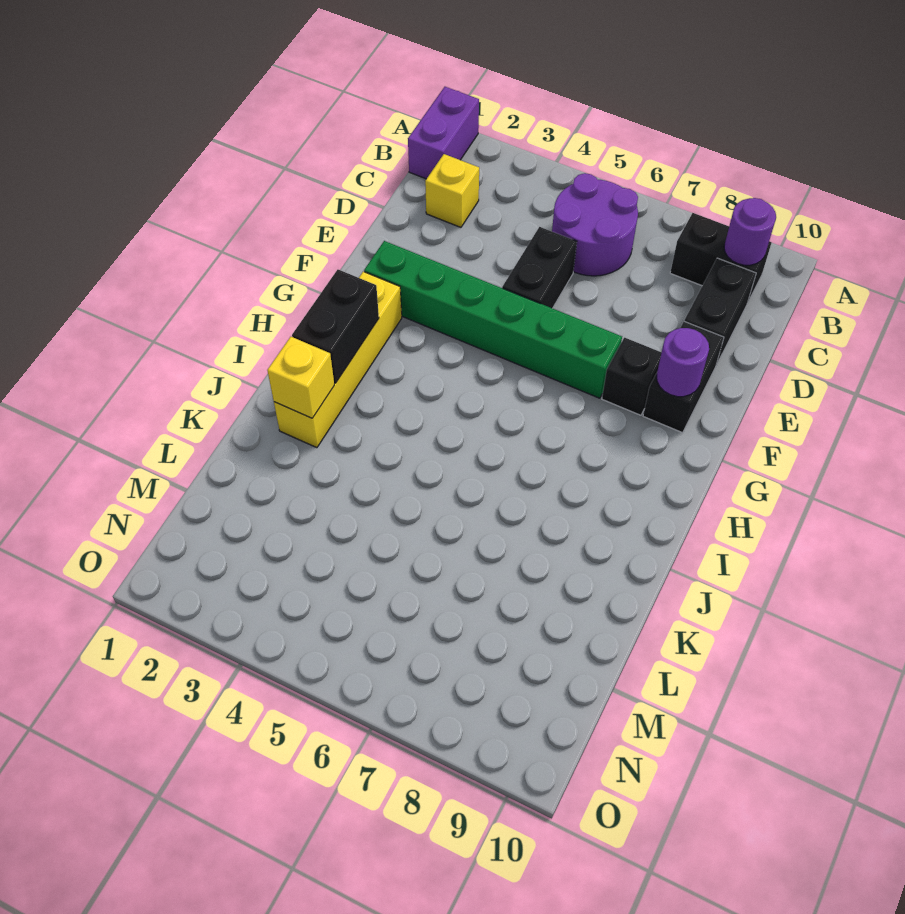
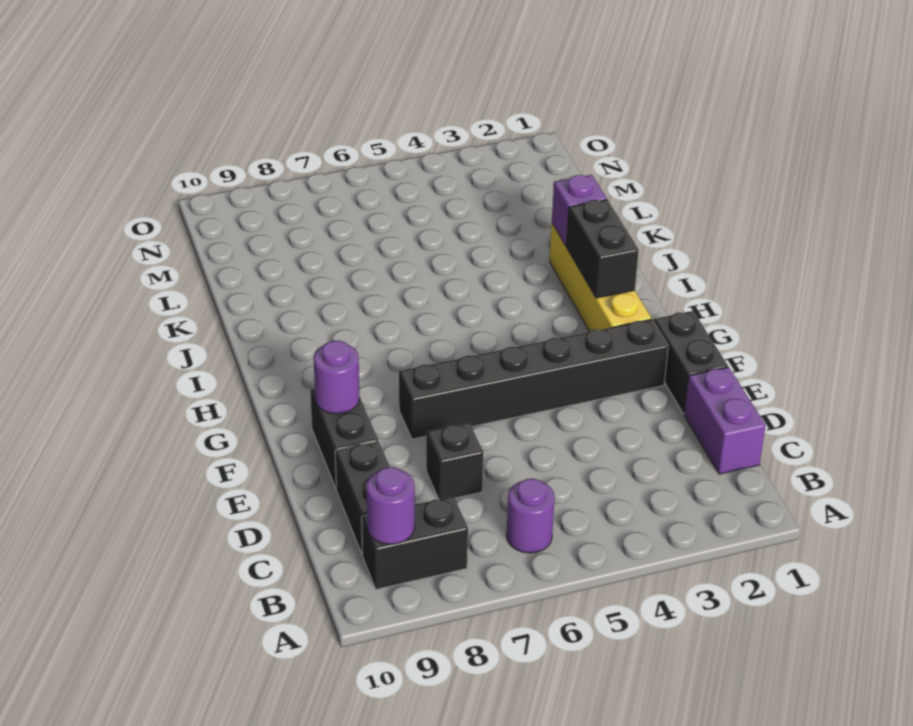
purple brick A1:B1 level 1 -> purple brick C1:D1 level 1
purple round brick B5:C6 level 1 -> purple round brick B6 level 1
yellow brick C2 level 1 -> none
black brick D5:E5 level 1 -> black brick E1:F1 level 1
green brick F2:F7 level 1 -> black brick F2:F7 level 1
black brick F8 level 1 -> black brick D7 level 1
yellow brick J2 level 2 -> purple brick J2 level 2

